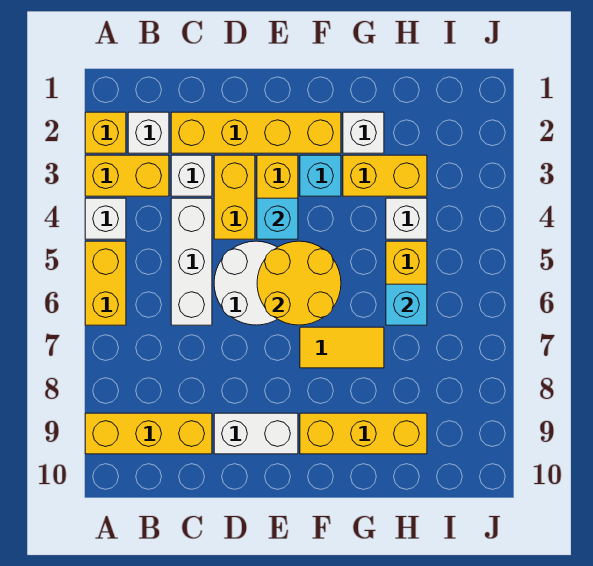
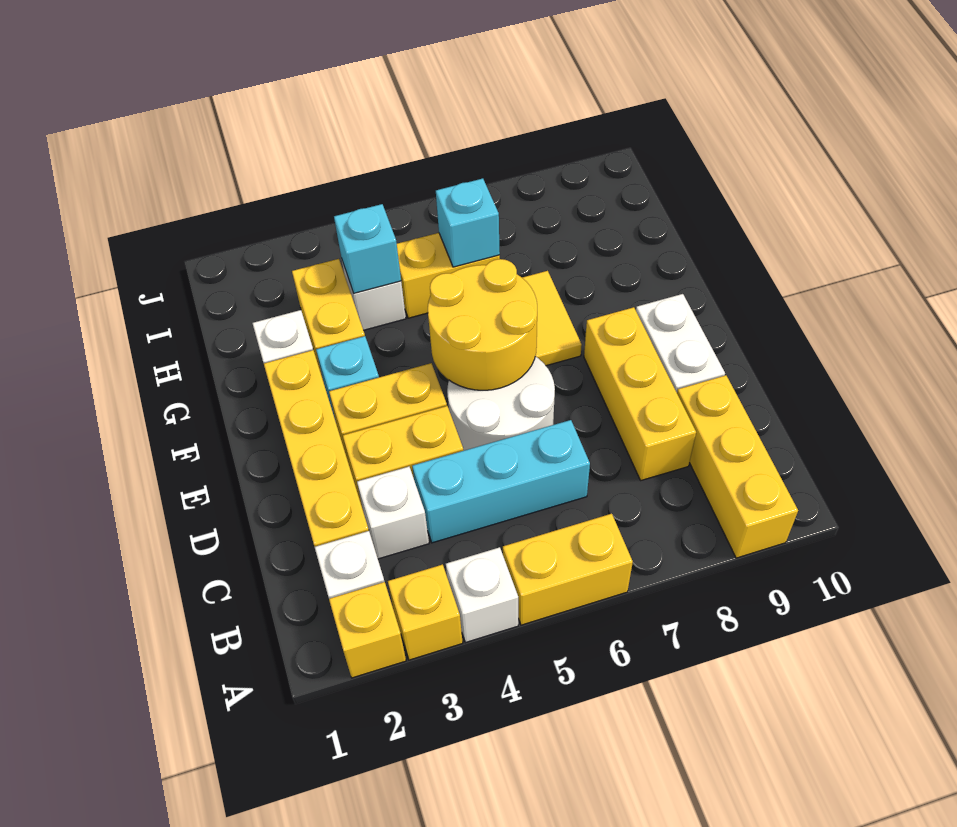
yellow brick A3:B3 level 1 -> yellow brick A3 level 1
white brick C4:C6 level 1 -> cyan brick C4:C6 level 1
cyan brick E4 level 2 -> cyan brick H4 level 2
yellow brick F9:H9 level 1 -> yellow brick C8:E8 level 1

